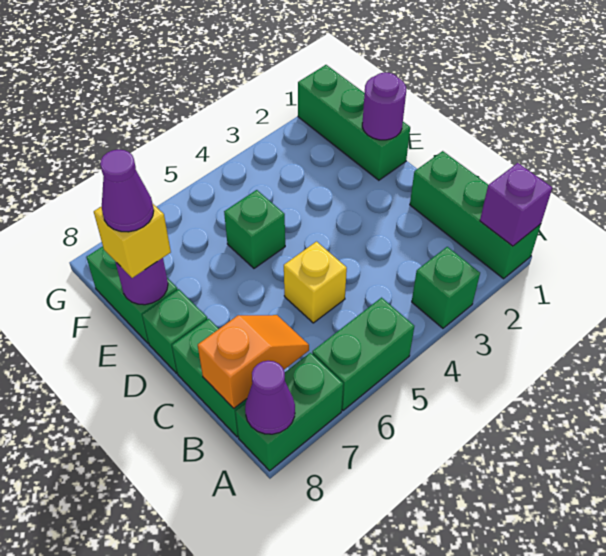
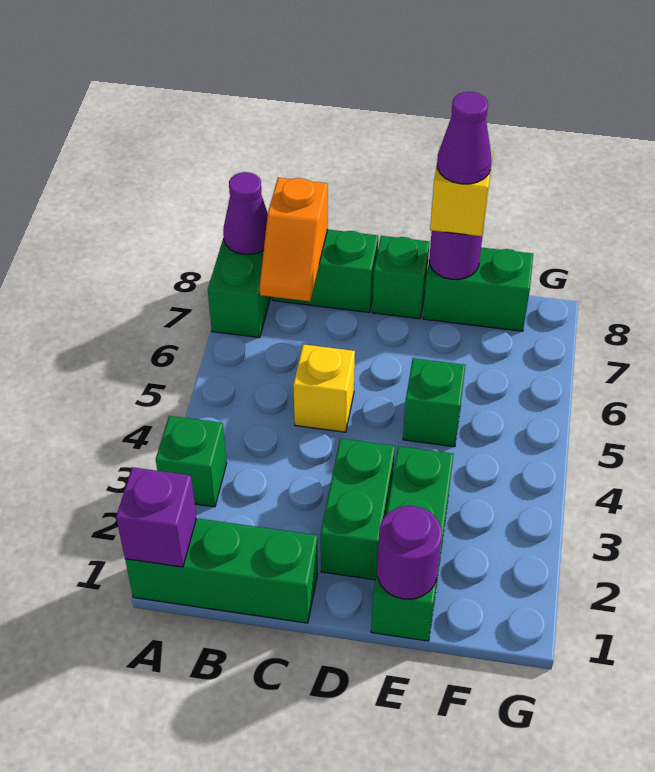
green brick A5:A6 level 1 -> green brick D2:D3 level 1
green brick E1:G1 level 1 -> green brick E1:E3 level 1

